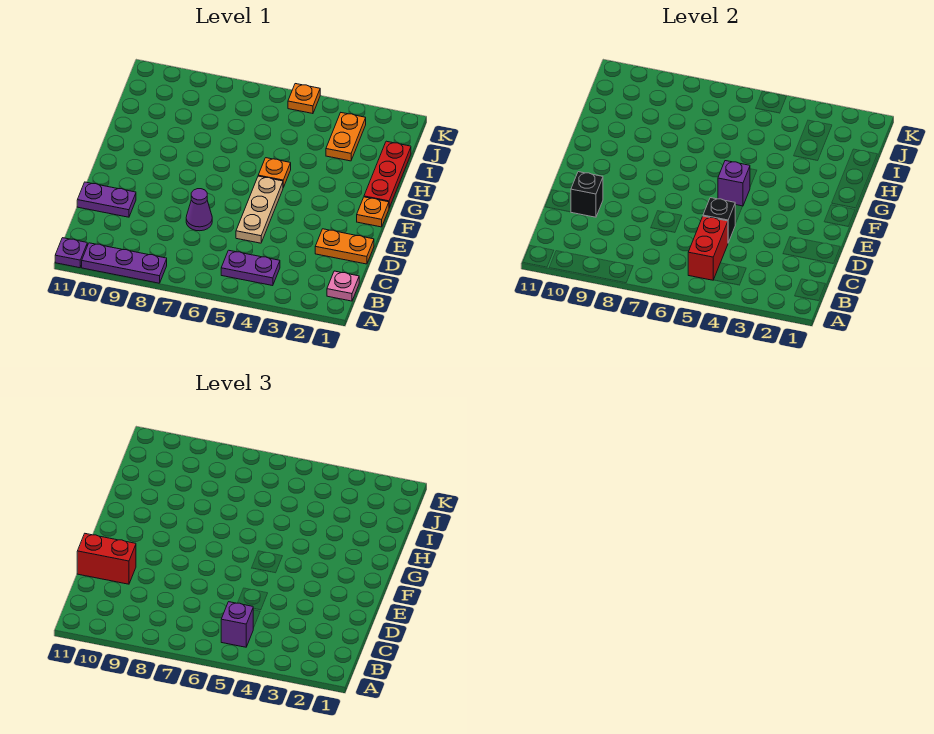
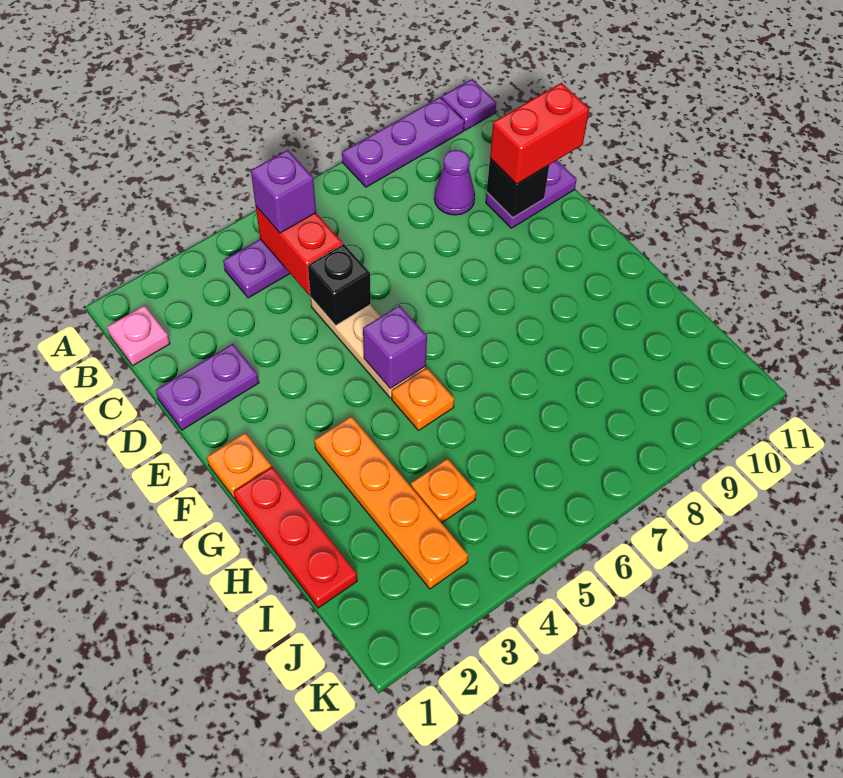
orange plate D1:D2 level 1 -> purple plate D1:D2 level 1
purple cone D7 level 1 -> purple cone C9 level 1
orange plate I3:J3 level 1 -> orange plate G3:J3 level 1
orange plate K5 level 1 -> orange plate I4 level 1

